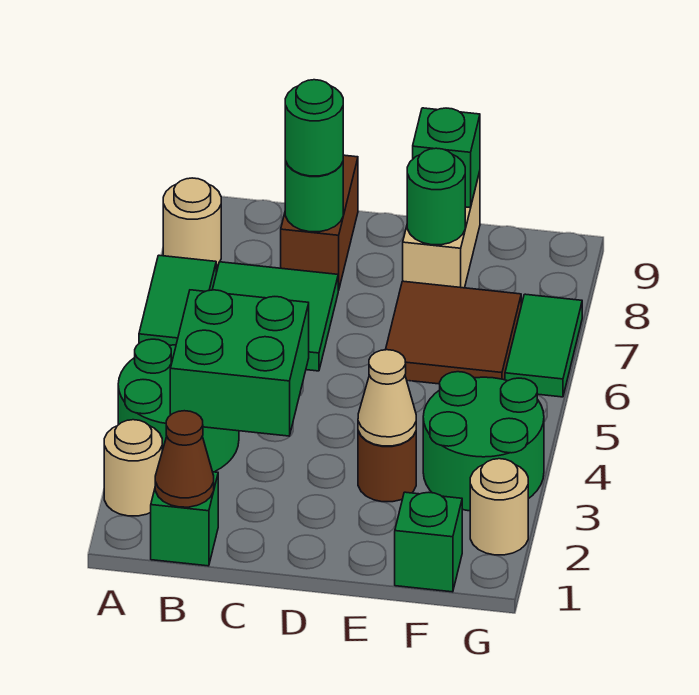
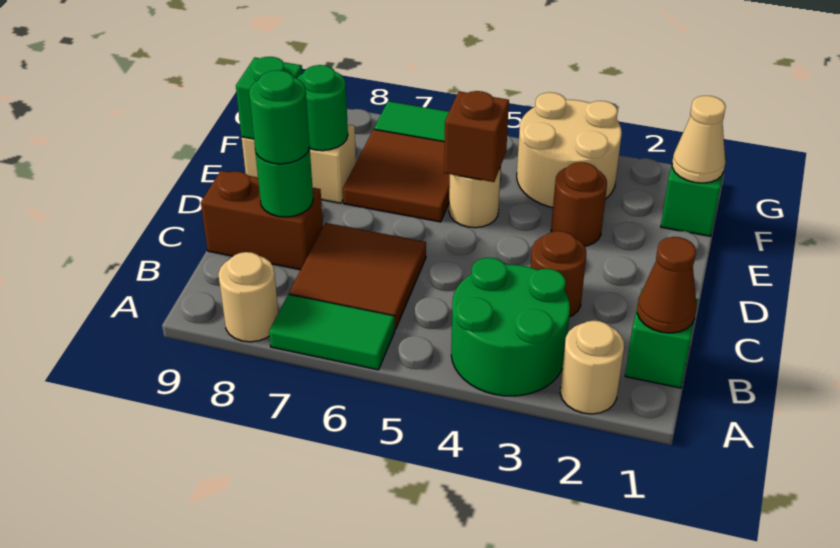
green brick B3:C4 level 2 -> none
green tile B6:C7 level 1 -> brown tile B6:C7 level 1
none -> brown round brick C3 level 1
tan cone E3 level 2 -> tan cone F1 level 2
none -> brown brick E5 level 2
green round brick F3:G4 level 1 -> tan round brick F3:G4 level 1
tan round brick G2 level 1 -> tan round brick E5 level 1

